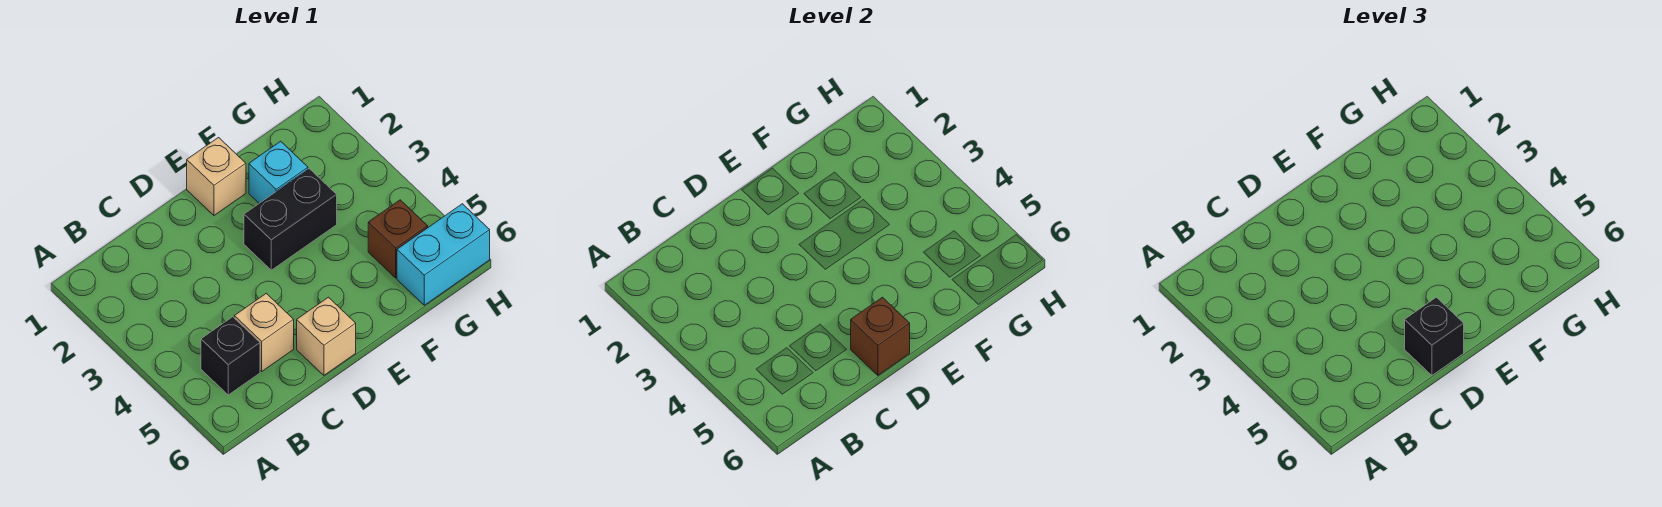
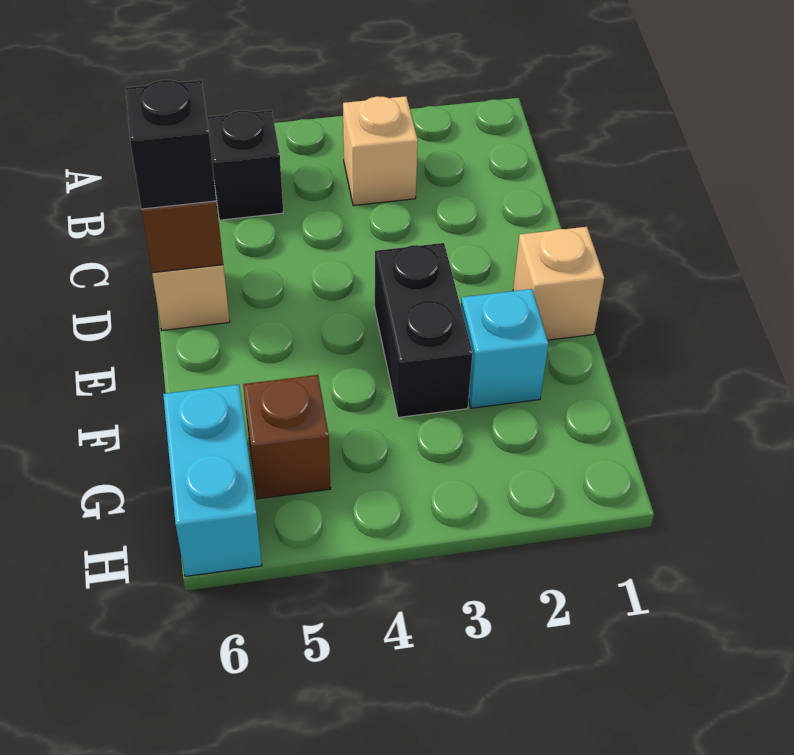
tan brick C5 level 1 -> tan brick B3 level 1

